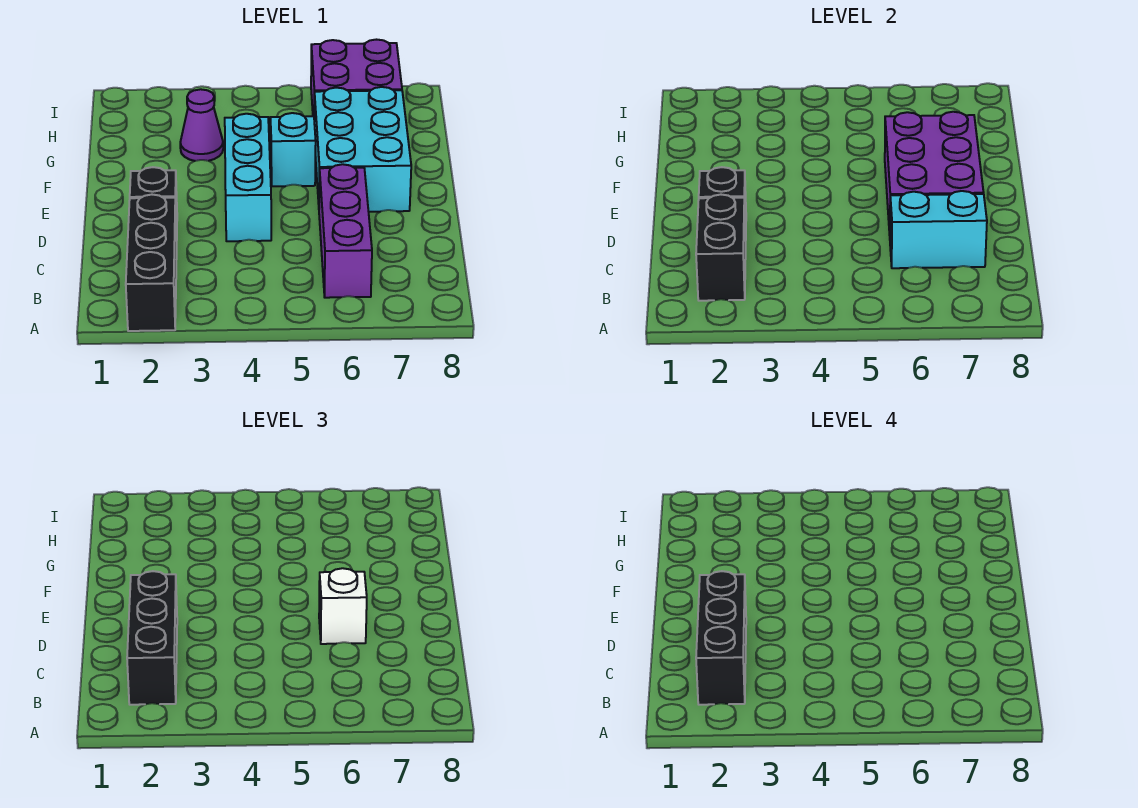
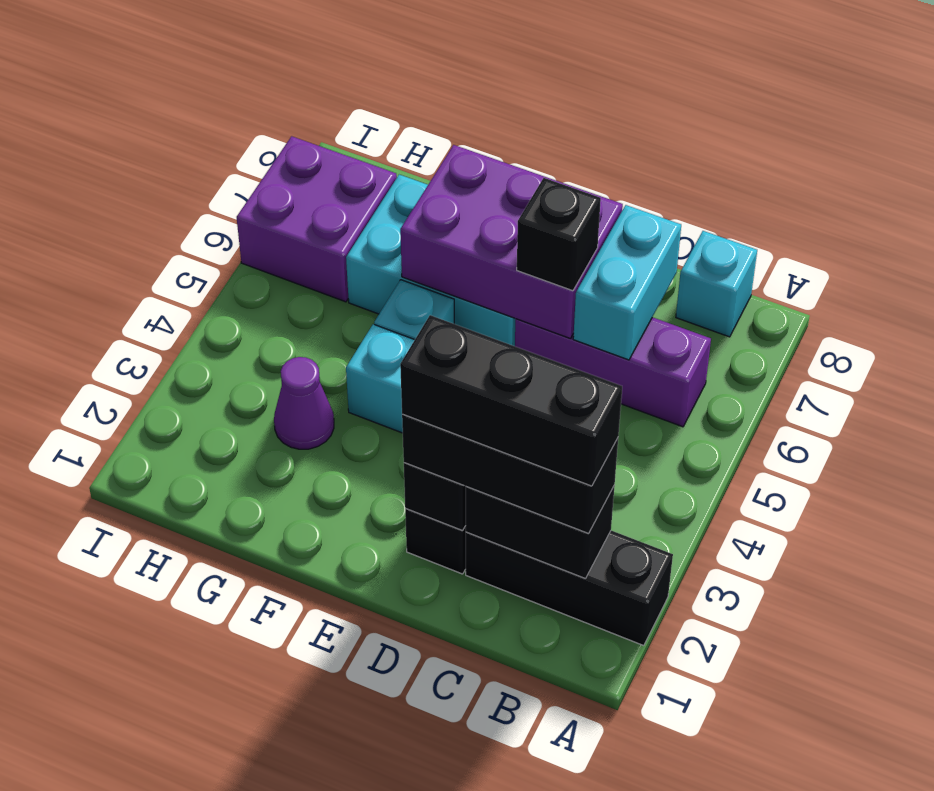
none -> cyan brick B8 level 1
white brick D6 level 3 -> black brick D6 level 3

